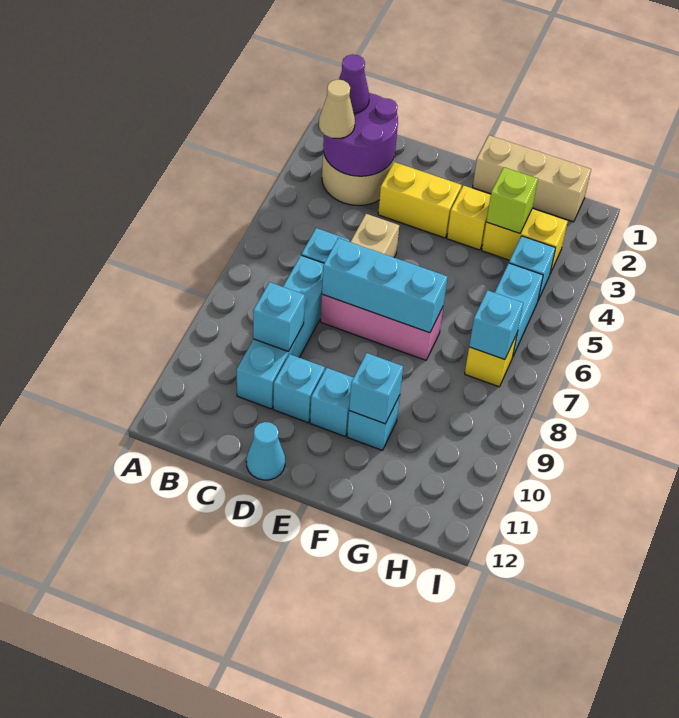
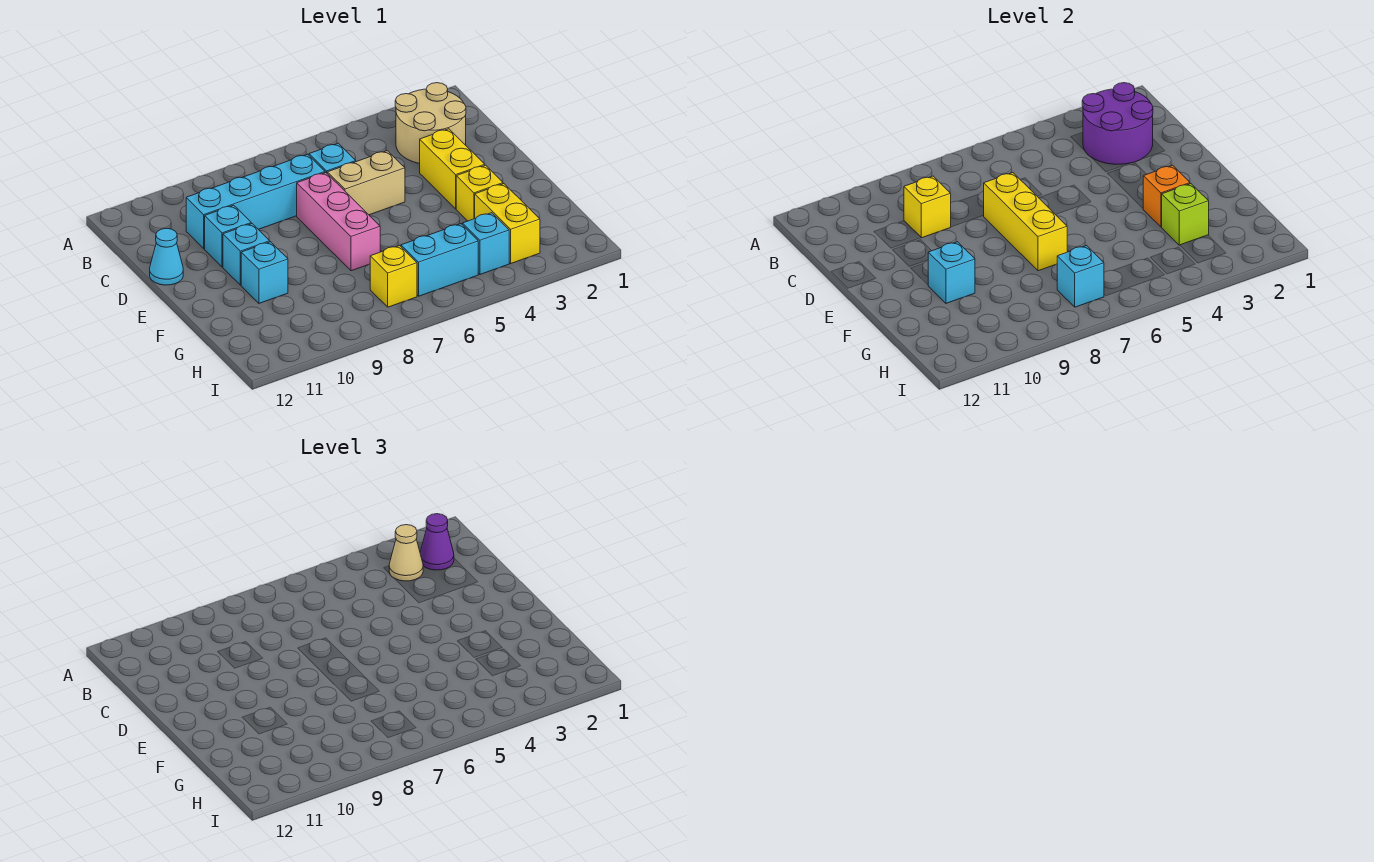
cyan brick C9 level 2 -> yellow brick C9 level 2
cyan brick D7:F7 level 2 -> yellow brick D7:F7 level 2
tan brick F1:H1 level 1 -> none
none -> orange brick F3 level 2

